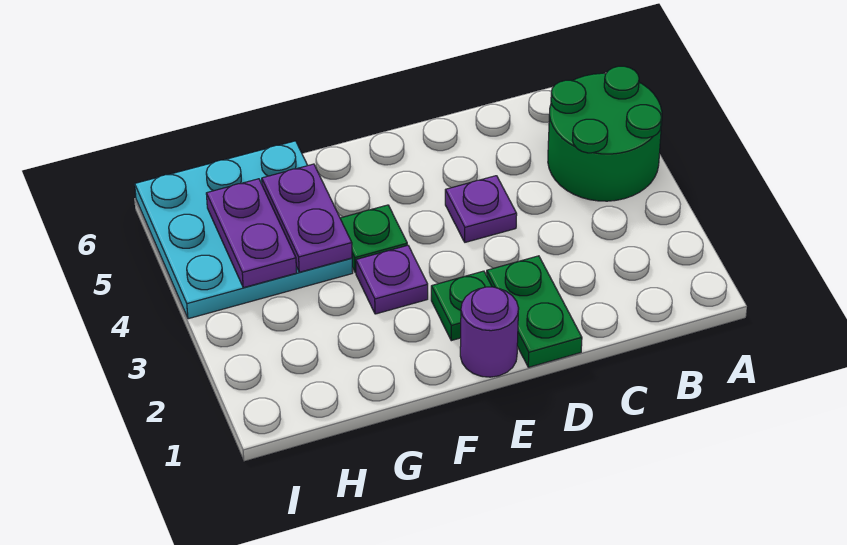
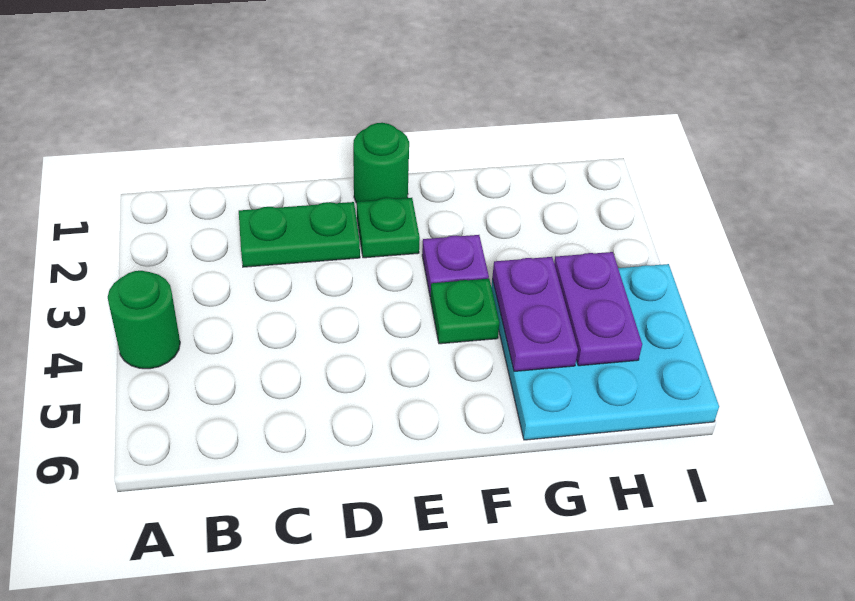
green round brick A4:B5 level 1 -> green round brick A4 level 1
green plate D1:D2 level 1 -> green plate C2:D2 level 1
purple plate D4 level 1 -> none
purple round brick E1 level 1 -> green round brick E1 level 1

